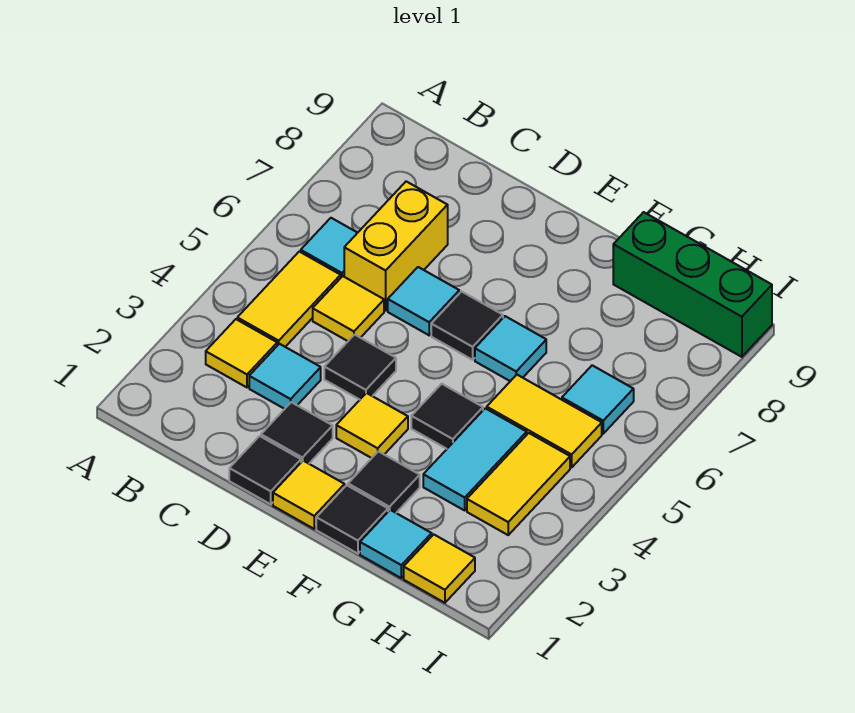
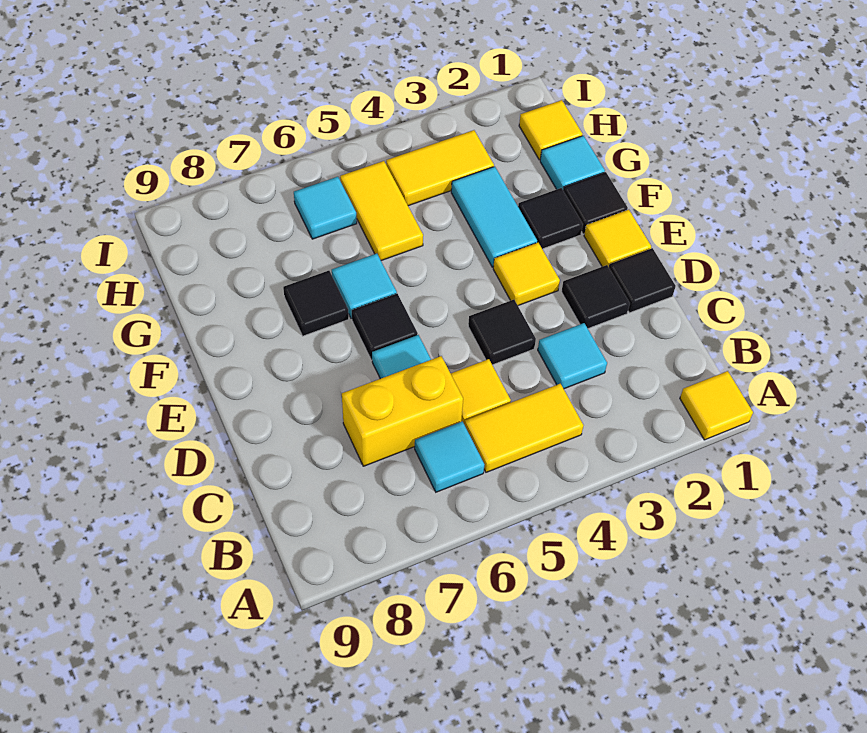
yellow tile B3 level 1 -> yellow tile A1 level 1
black tile F4 level 1 -> black tile F7 level 1
cyan tile G3:G4 level 1 -> cyan tile F3:G3 level 1
green brick G9:I9 level 1 -> none

